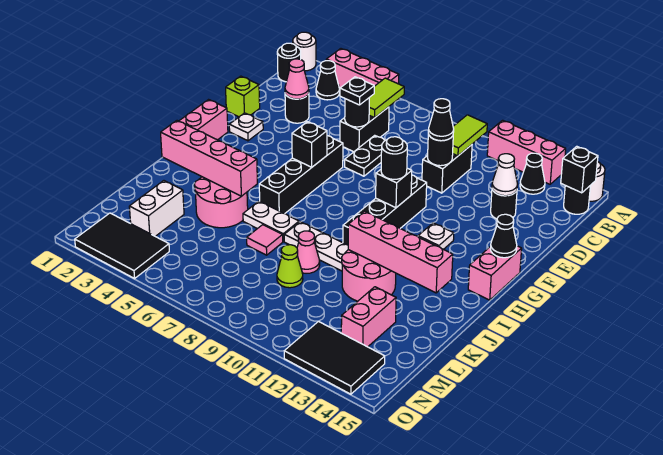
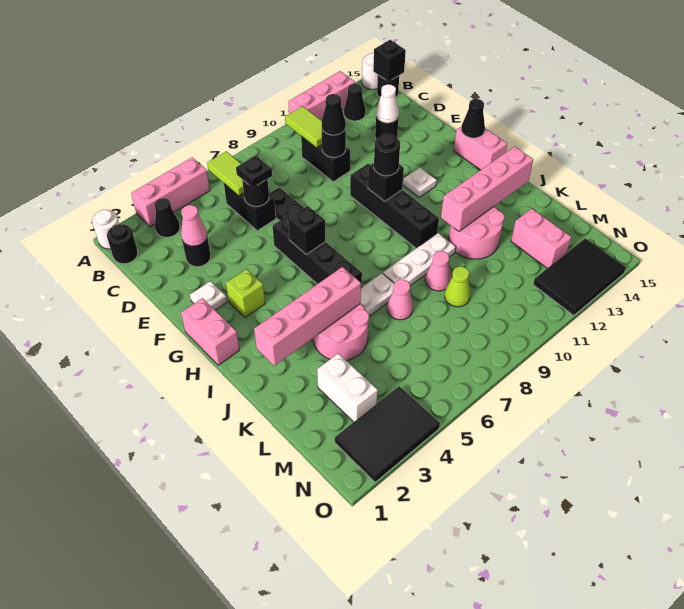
lime brick E1 level 1 -> lime brick G3 level 1
pink tile K7 level 1 -> pink cone K7 level 1

